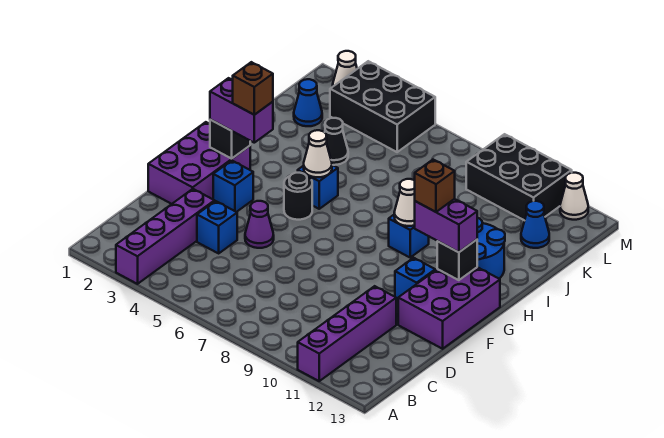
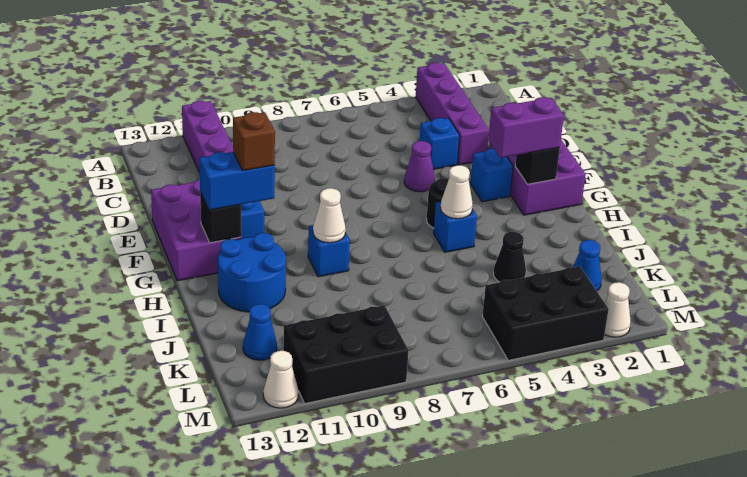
brown brick G3 level 4 -> none
purple brick G11:G12 level 3 -> blue brick G11:G12 level 3

